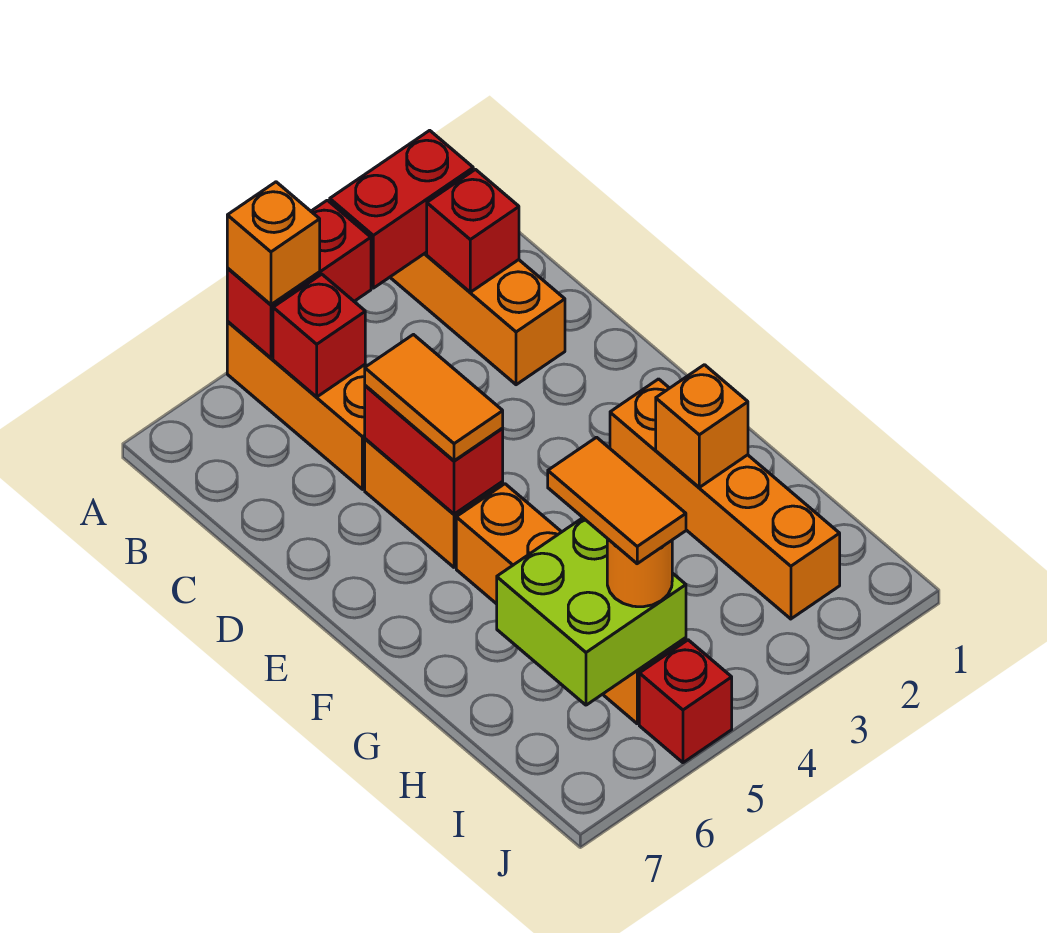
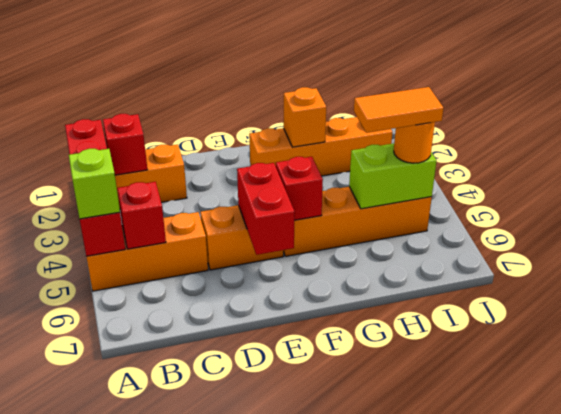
orange brick A5 level 3 -> lime brick A5 level 3
red brick D5:E5 level 2 -> red brick E5:E6 level 2
orange tile D5:E5 level 3 -> none
lime brick H5:I6 level 2 -> lime brick H5:I5 level 2
red brick J5 level 1 -> red brick F5 level 2

